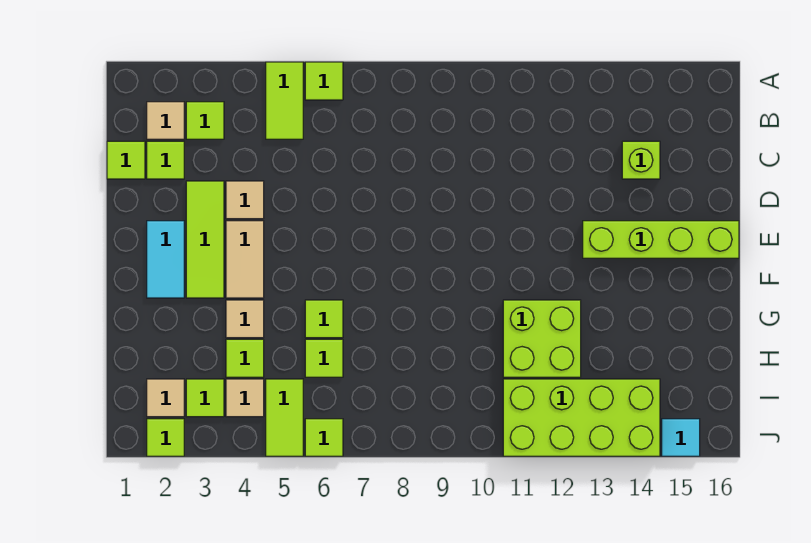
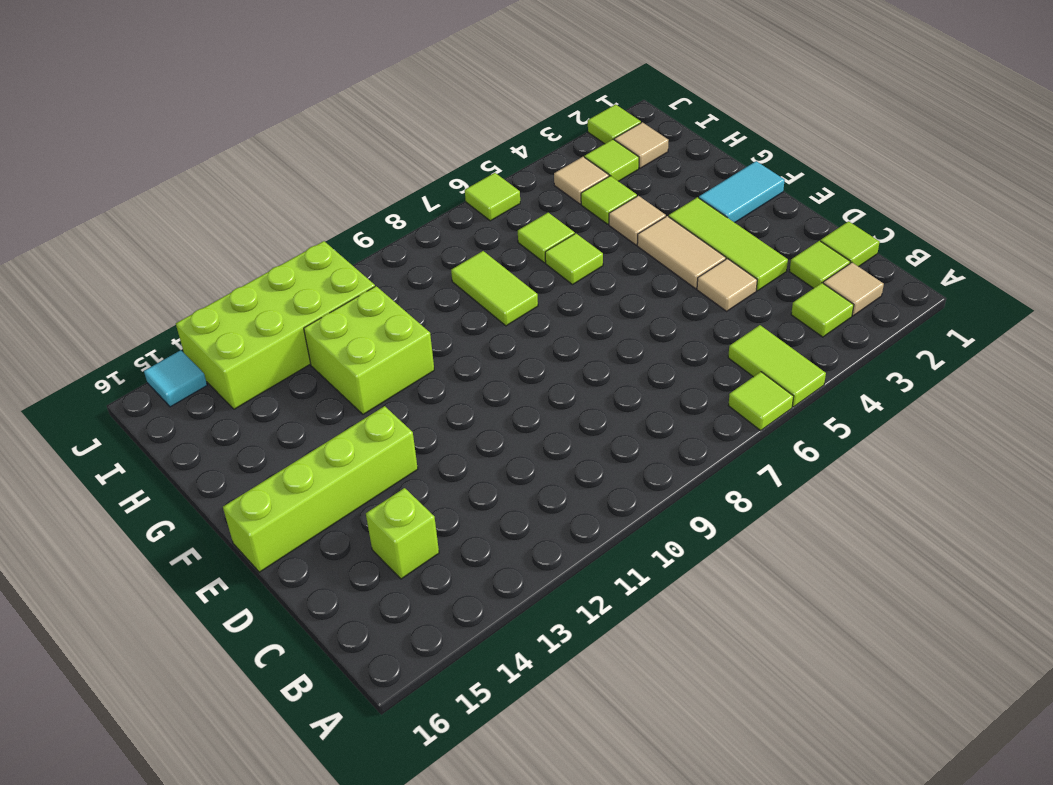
cyan tile E2:F2 level 1 -> cyan tile F1:F2 level 1
lime tile I5:J5 level 1 -> lime tile G8:H8 level 1

